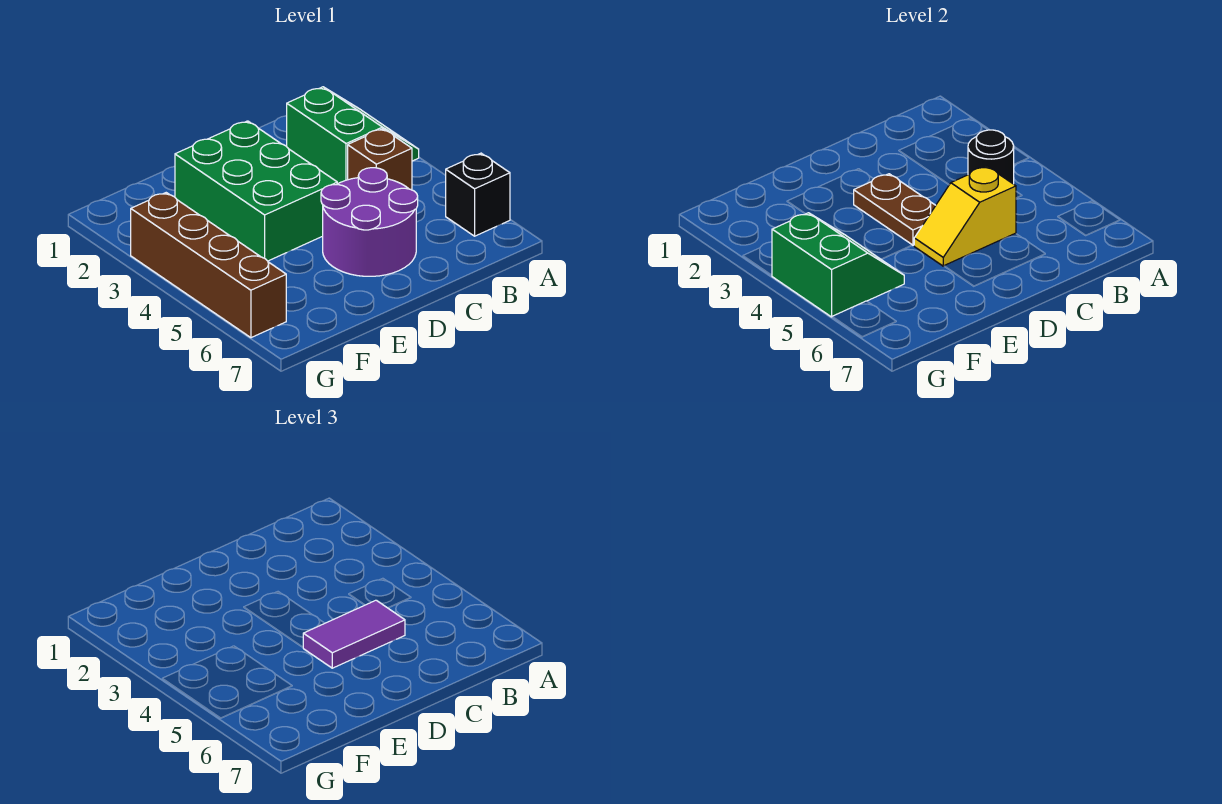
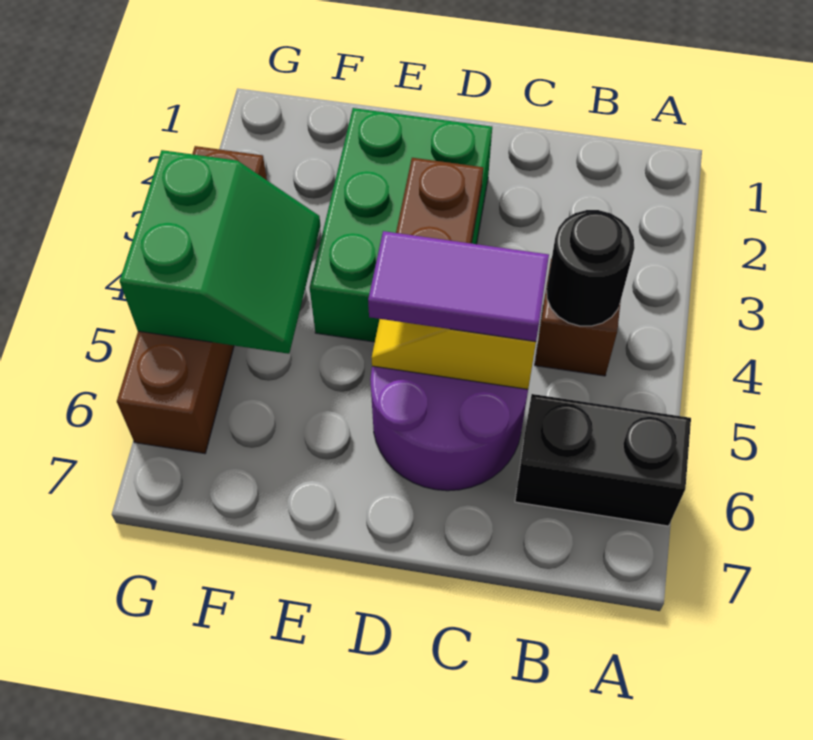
green slope A2:B3 level 1 top B -> none
black brick A6 level 1 -> black brick A6:B6 level 1

